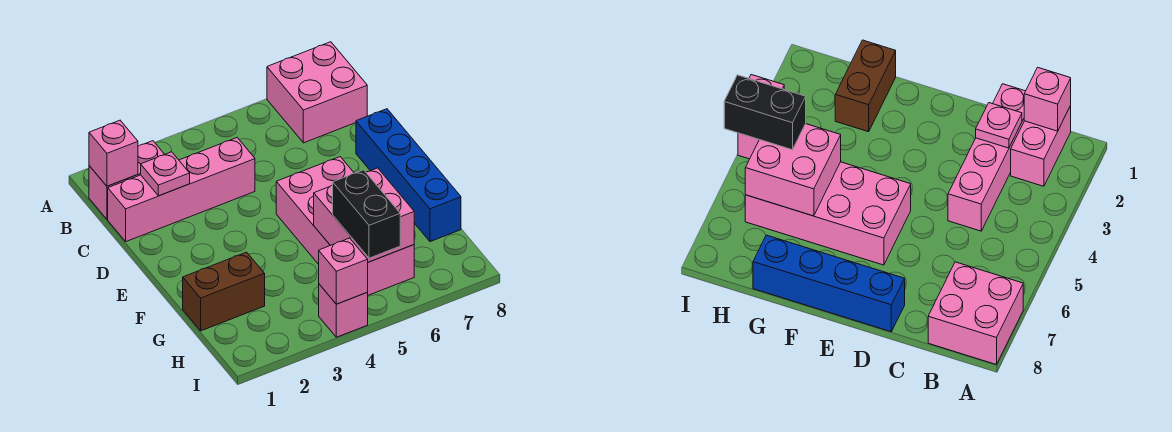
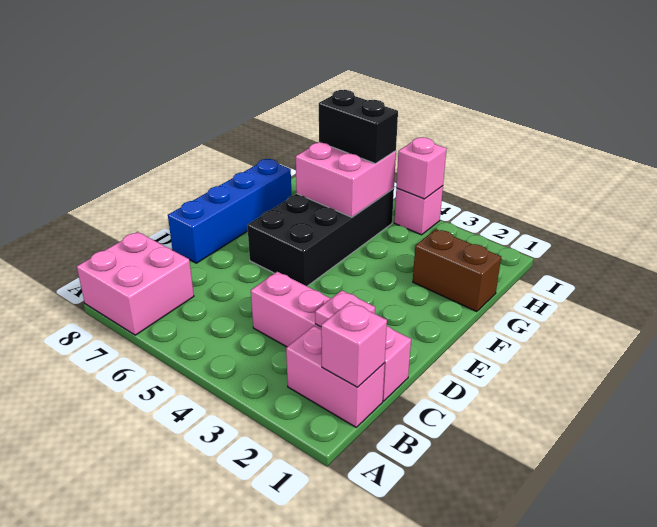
pink brick E5:H6 level 1 -> black brick E5:H6 level 1
black brick H5:I5 level 3 -> black brick H5:H6 level 3

